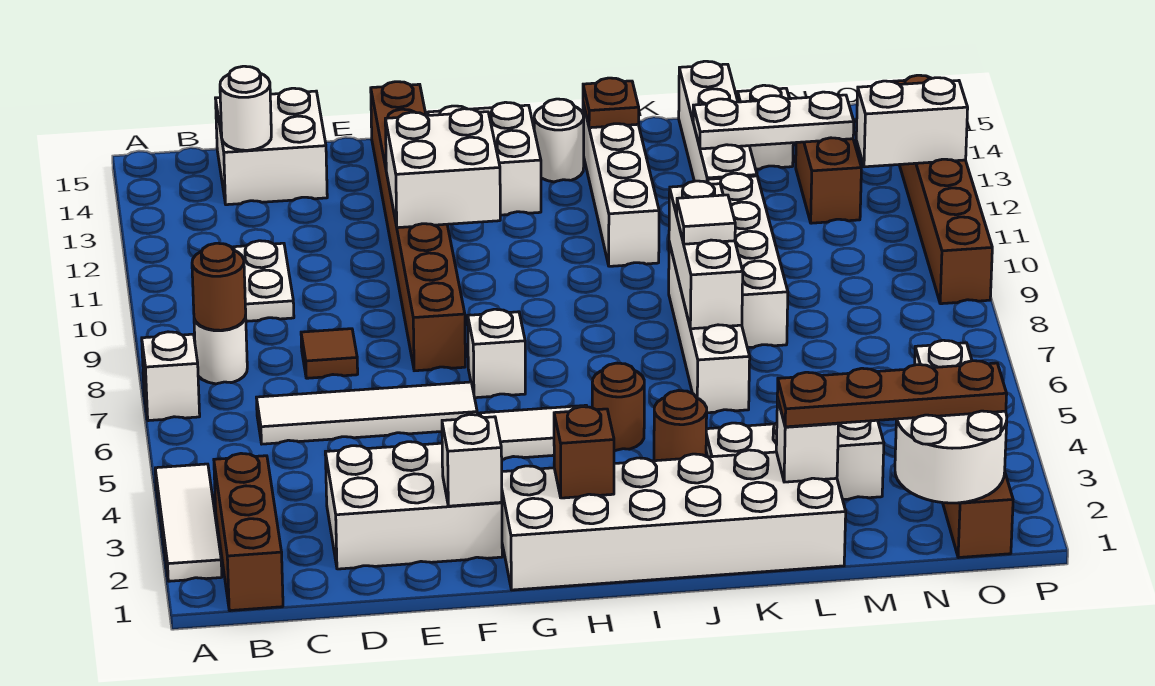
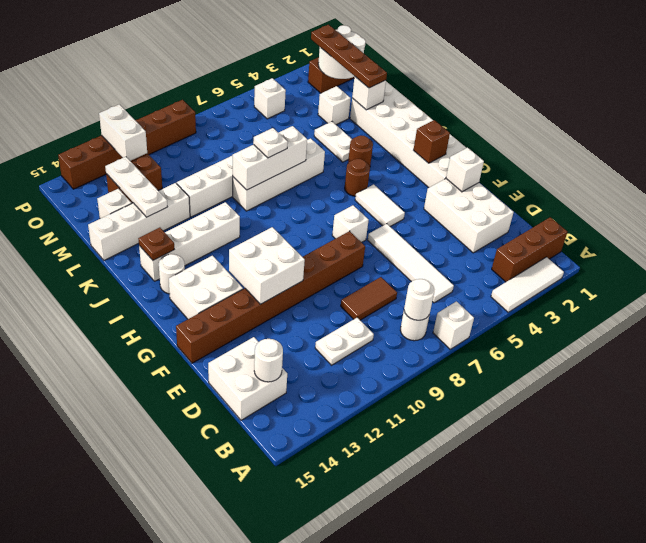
brown round brick B8 level 2 -> white round brick B8 level 2
brown tile D8 level 1 -> brown tile D8:D9 level 1
white tile K8 level 3 -> white plate K8 level 3

